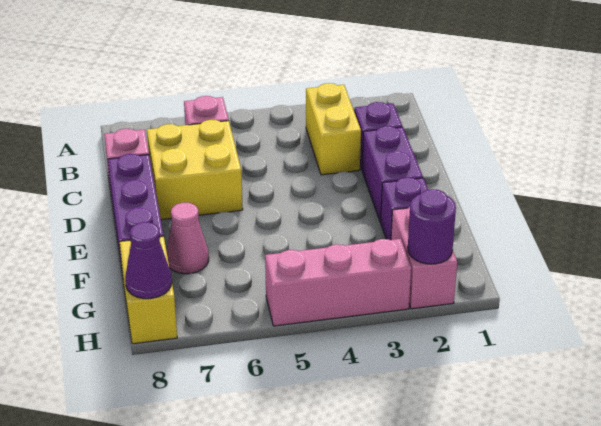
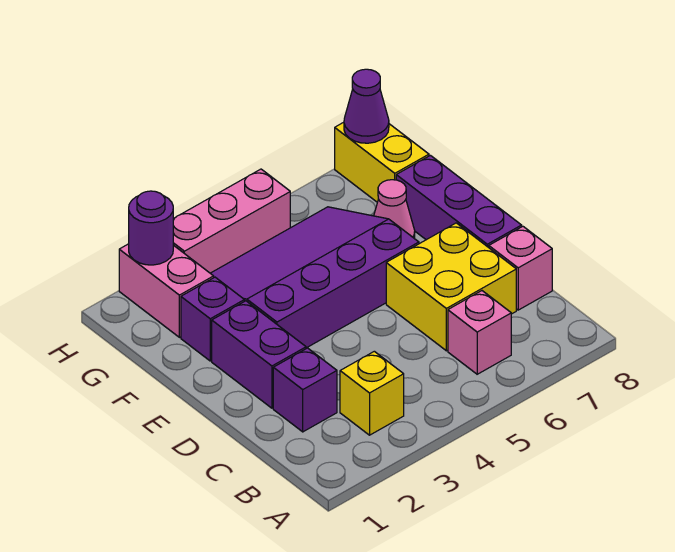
yellow brick B3:C3 level 1 -> yellow brick B3 level 1
none -> purple slope E3:G6 level 1 top E

